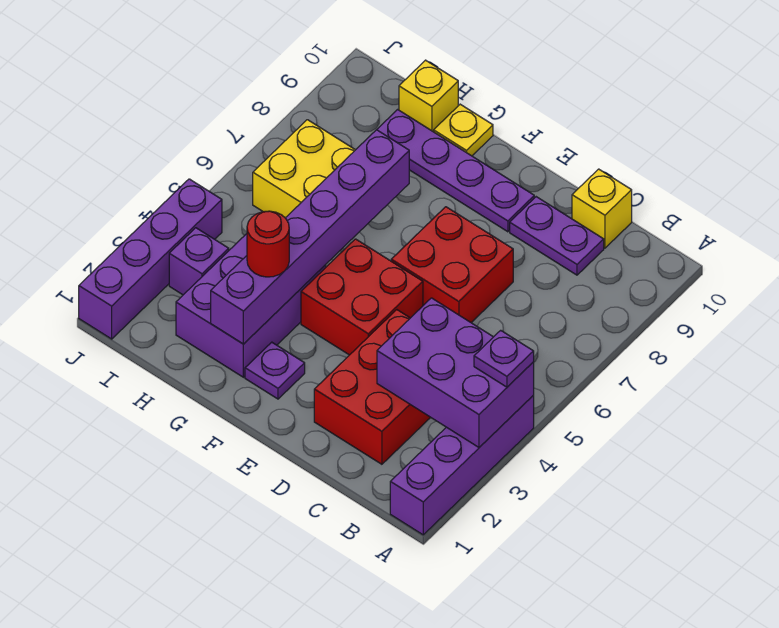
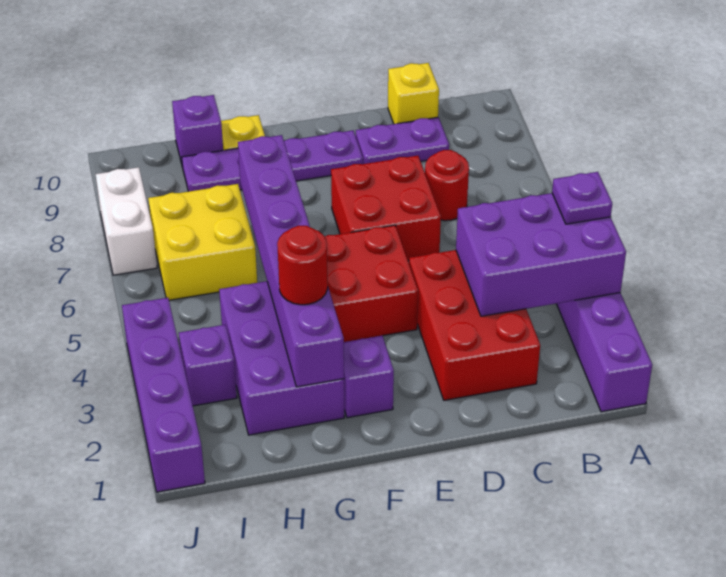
none -> red round brick C7 level 1
purple plate F2 level 1 -> purple brick F2 level 1
yellow brick H10 level 1 -> purple brick H10 level 1
none -> white brick J7:J8 level 1

